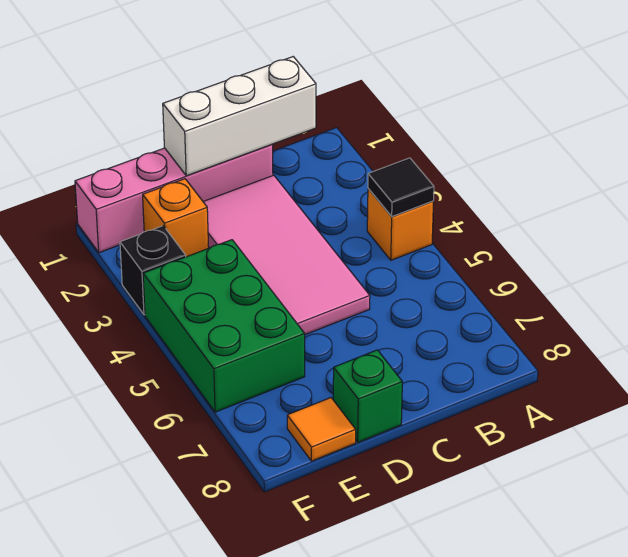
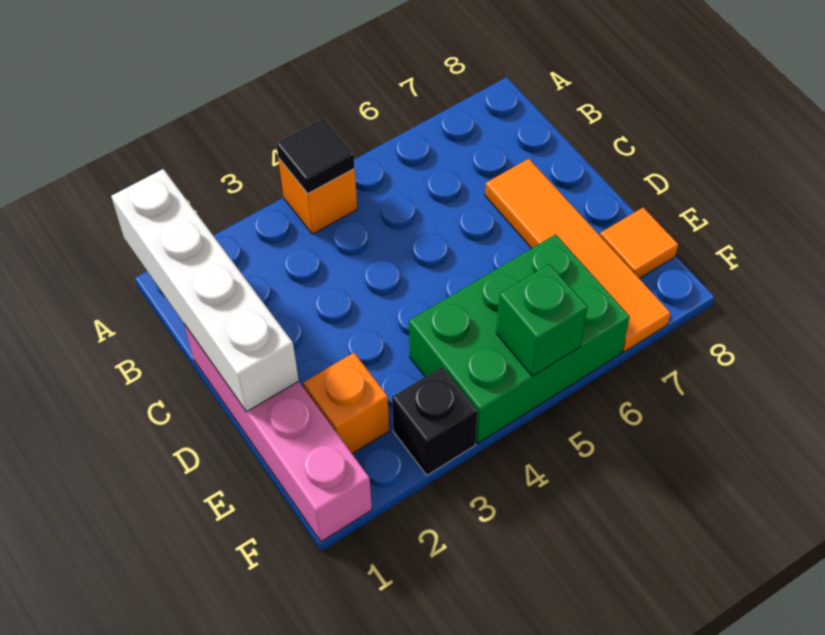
white brick B1:D1 level 2 -> white brick A1:D1 level 2
pink tile C2:D5 level 1 -> none
none -> orange tile C7:F7 level 1
green brick D8 level 1 -> green brick F5 level 2

